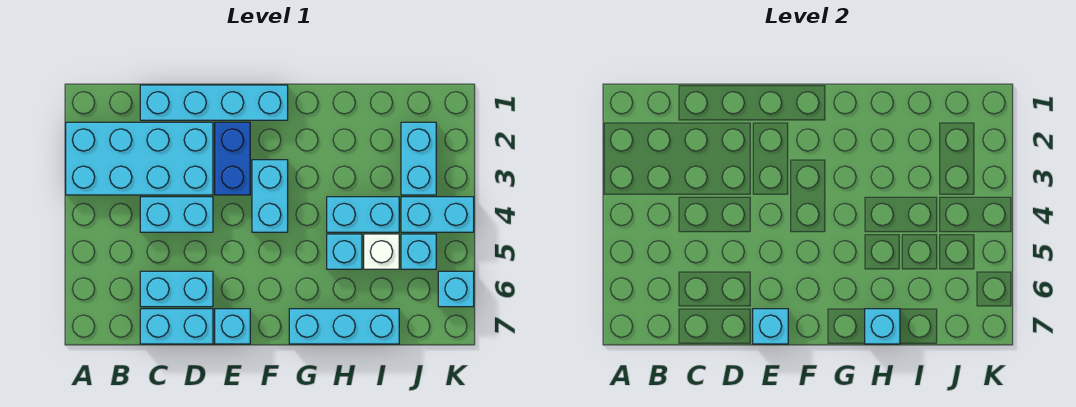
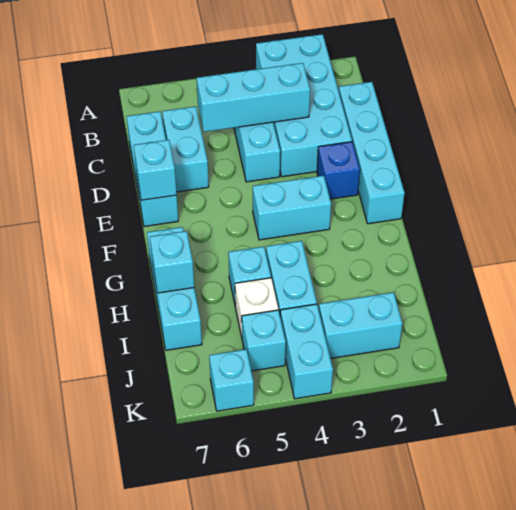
none -> cyan brick C3:C5 level 2
blue brick E2:E3 level 1 -> blue brick E2 level 1

